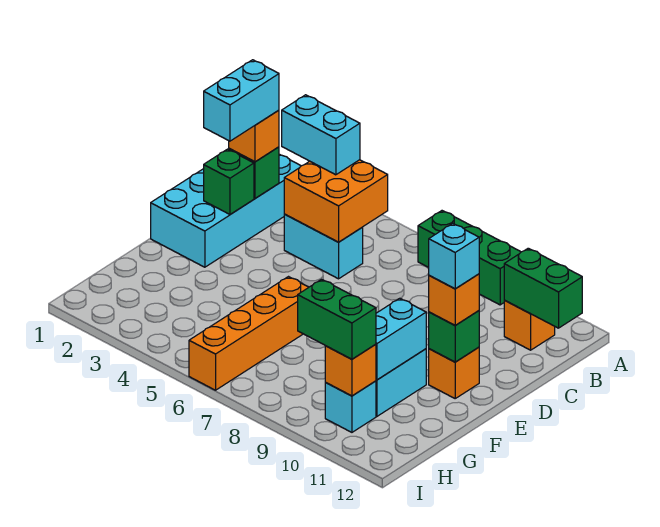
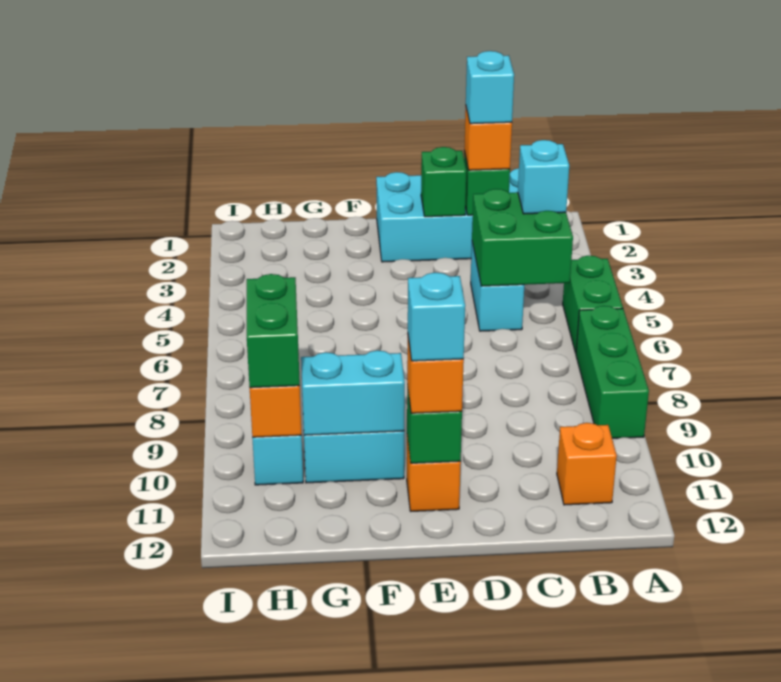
cyan brick B3:B4 level 3 -> cyan brick B4 level 3
orange brick B4:C5 level 2 -> green brick B4:C5 level 2
green brick B11:B12 level 2 -> green brick A5:A6 level 1
cyan brick C2:D2 level 4 -> cyan brick C2 level 4
orange brick F6:I6 level 1 -> none

